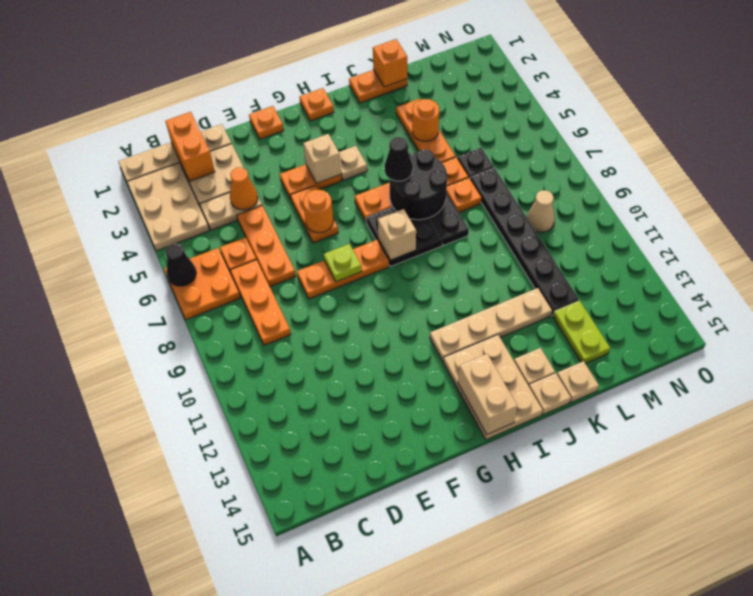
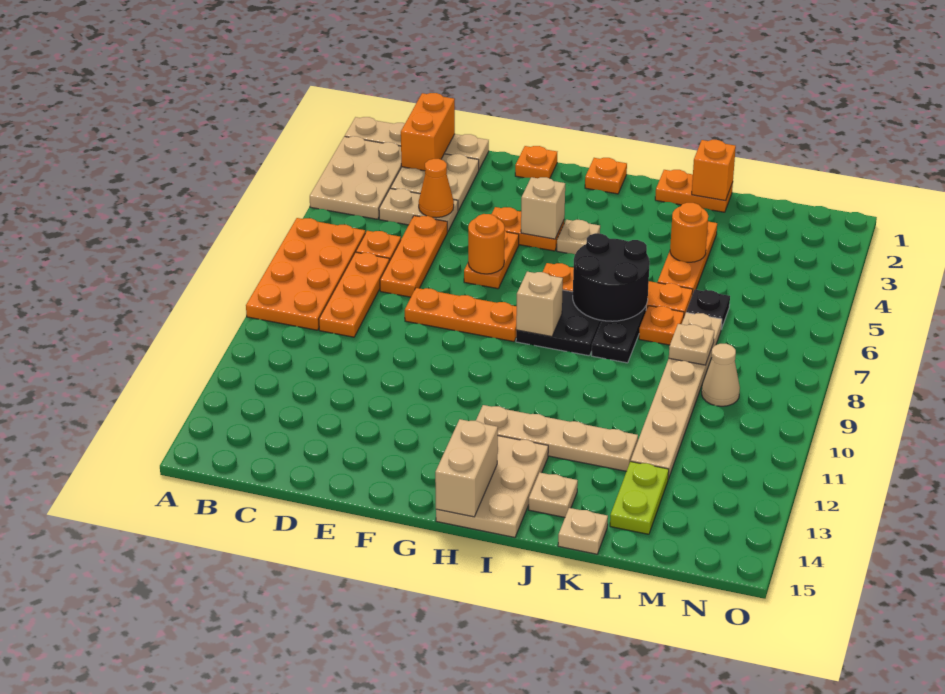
orange plate A6:B7 level 1 -> orange plate A6:B9 level 1
black cone A6 level 2 -> none
lime plate F8 level 2 -> none
black cone I6 level 3 -> none
tan plate J15 level 1 -> tan plate L8 level 2
black plate L7:L12 level 1 -> tan plate L7:L12 level 1

